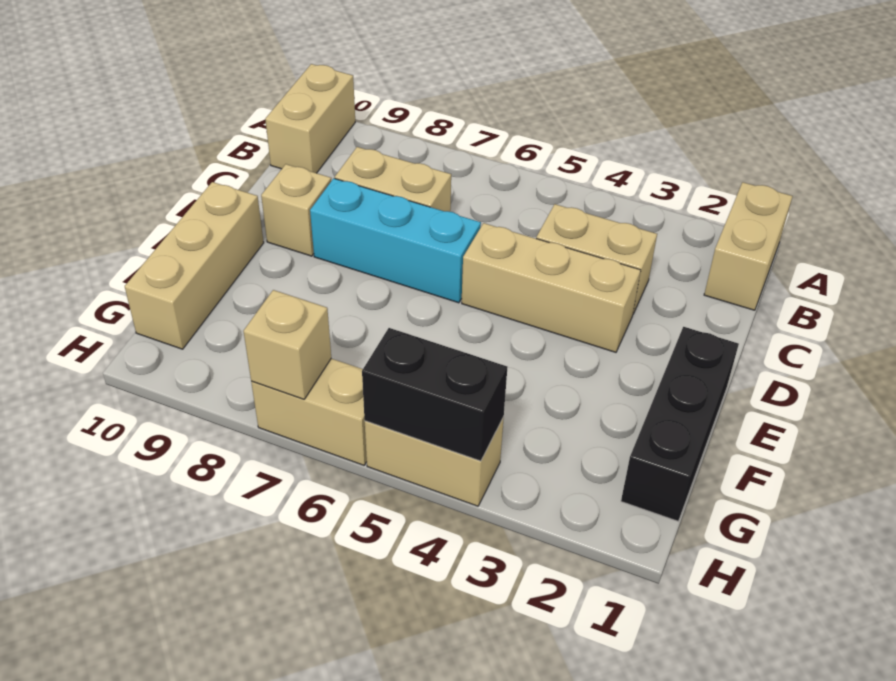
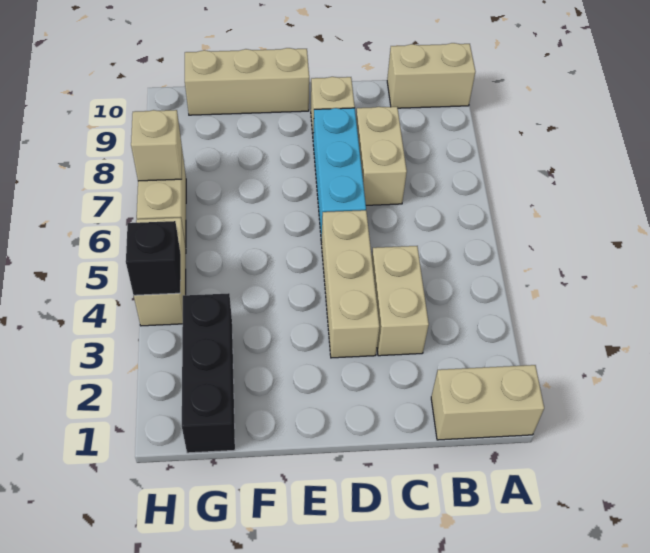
black brick E1:G1 level 1 -> black brick G1:G3 level 1
black brick H4:H5 level 2 -> black brick H4 level 2

